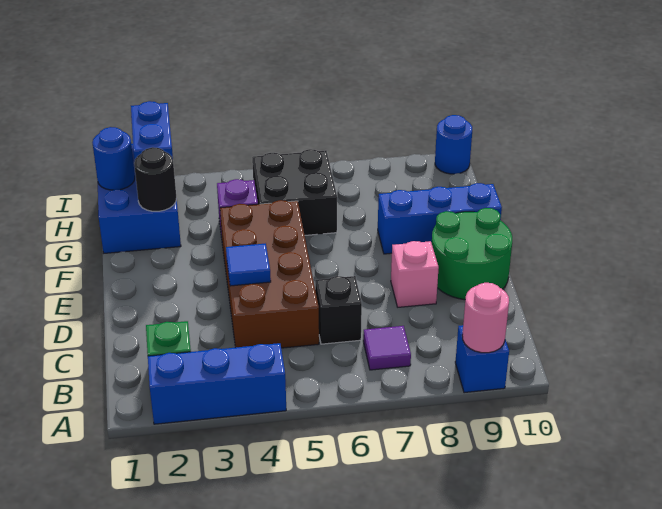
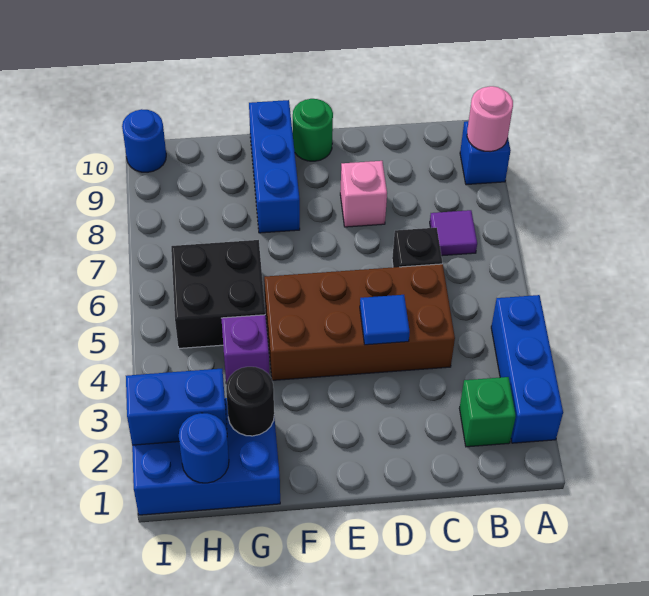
green round brick D9:E10 level 1 -> green round brick E10 level 1

